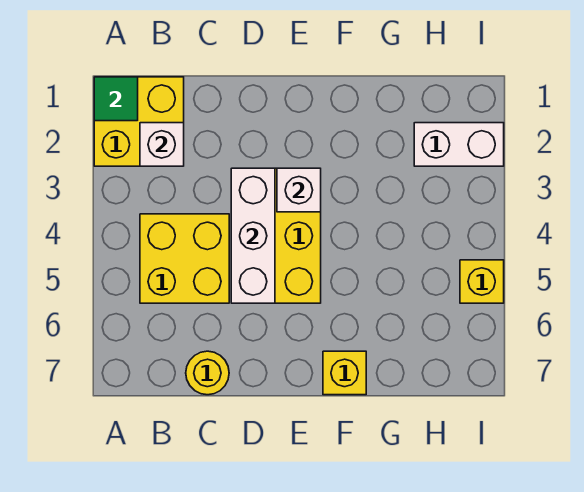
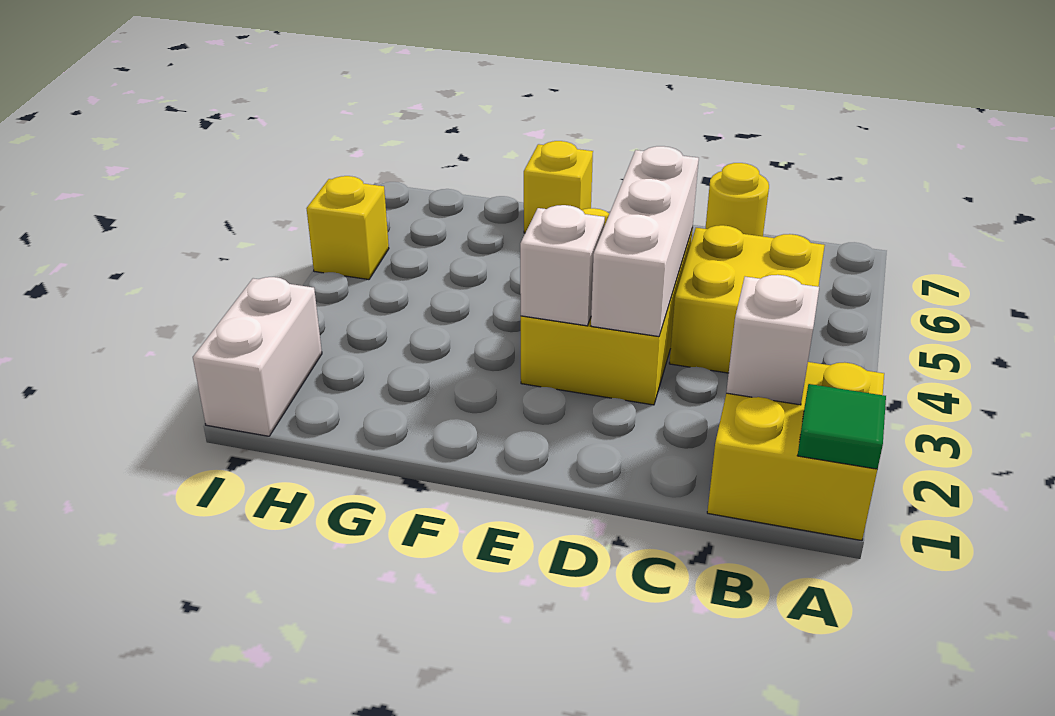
white brick H2:I2 level 1 -> white brick I1:I2 level 1

